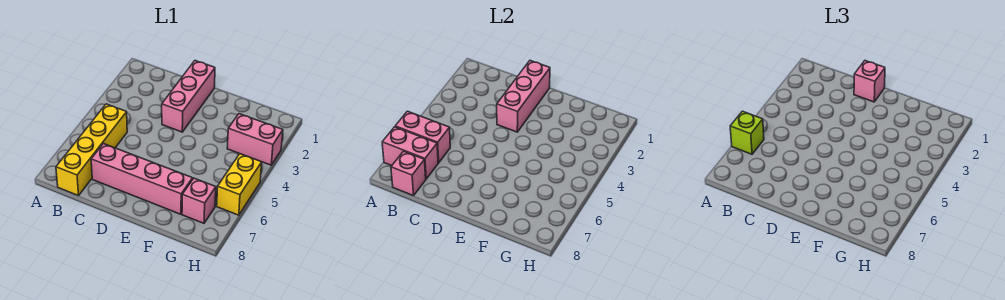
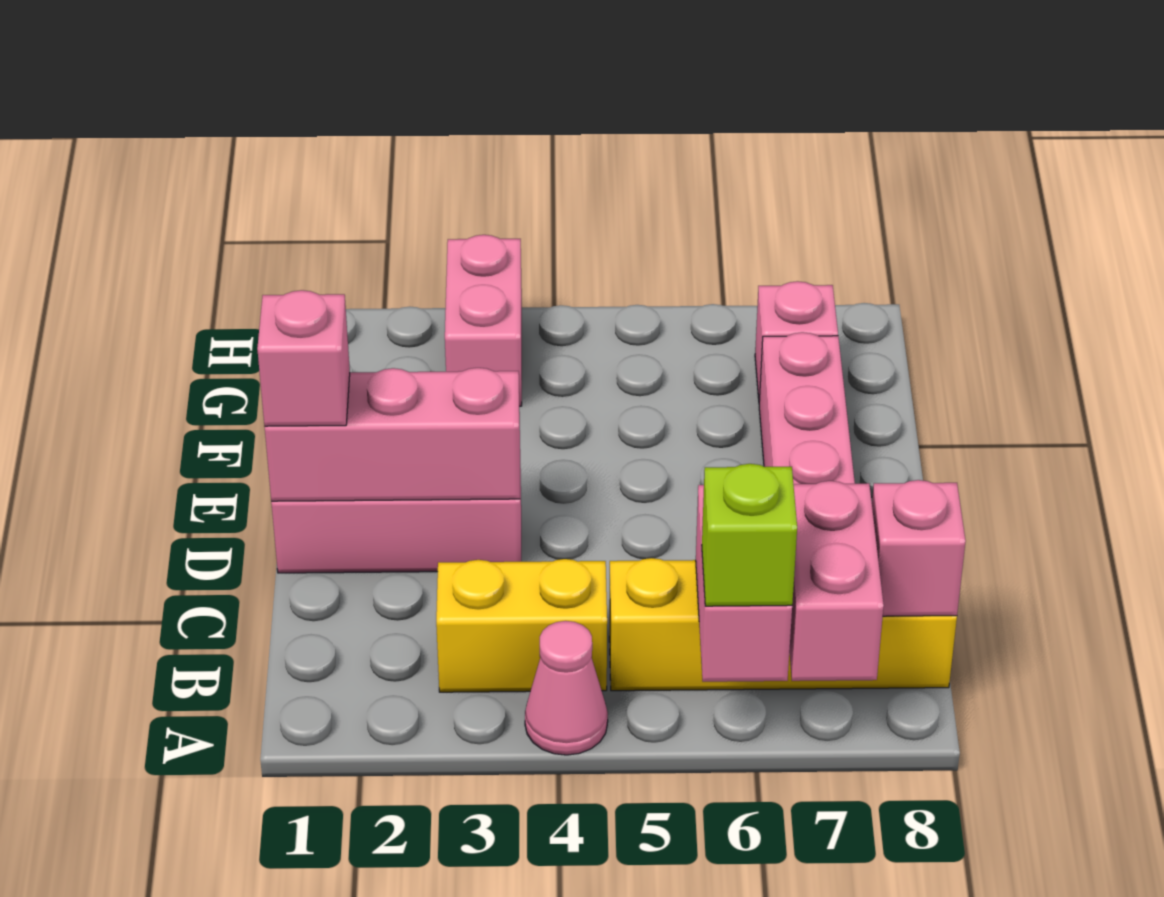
none -> pink cone A4 level 1
yellow brick H5:H6 level 1 -> yellow brick B3:B4 level 1

